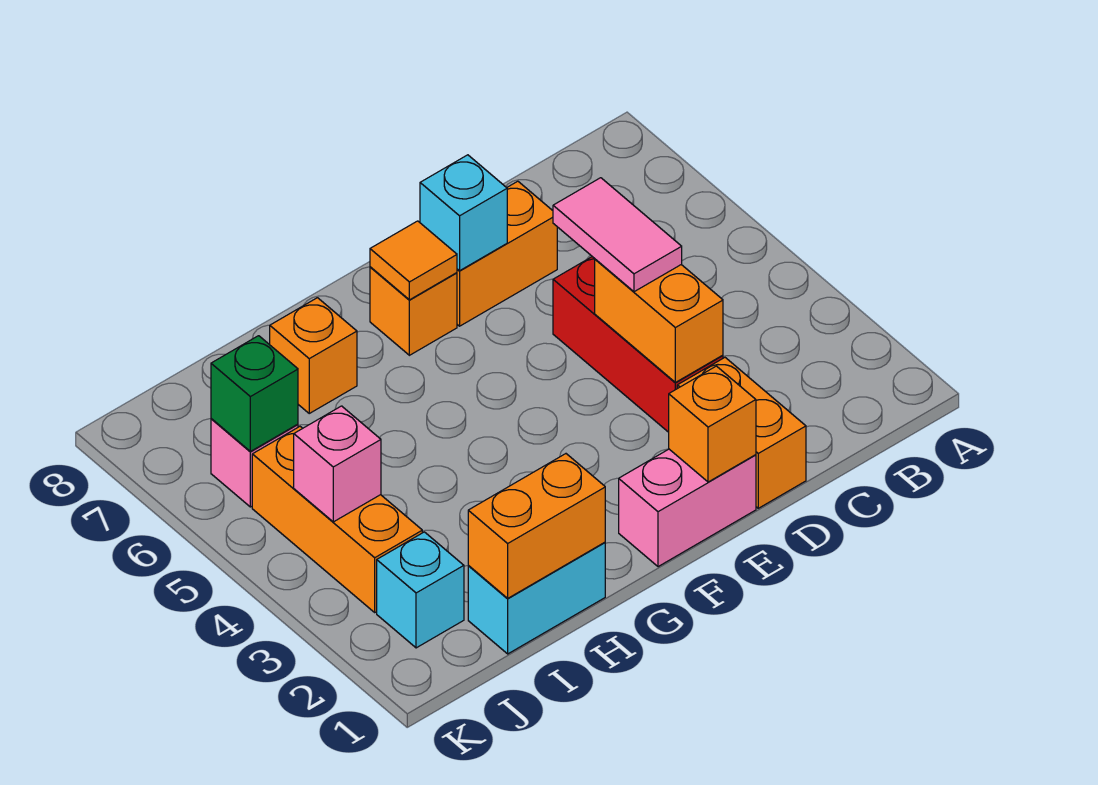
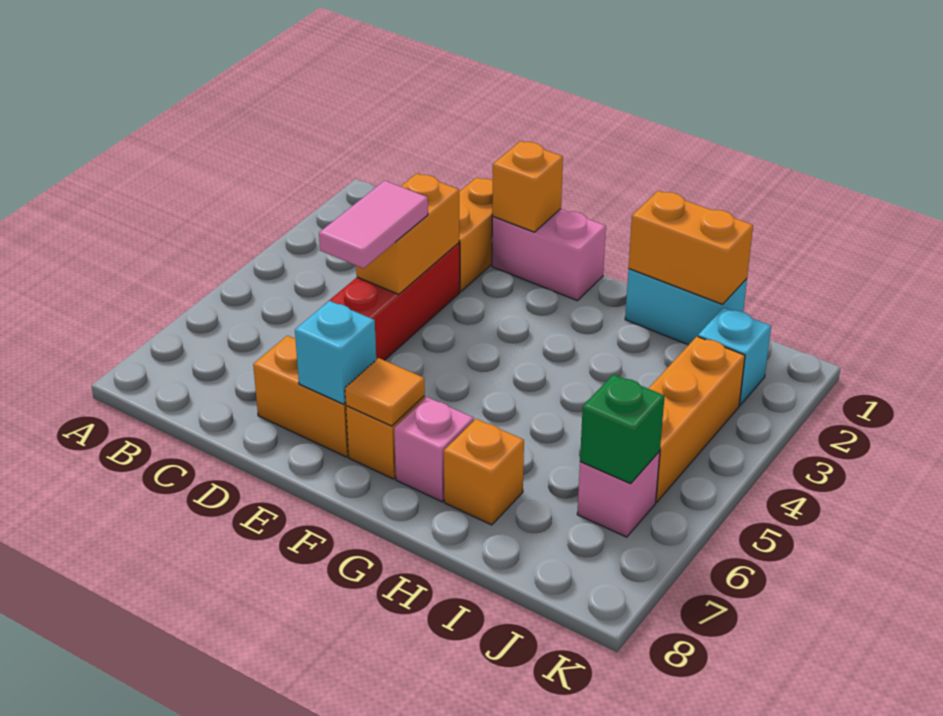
pink brick J4 level 2 -> pink brick G7 level 1

